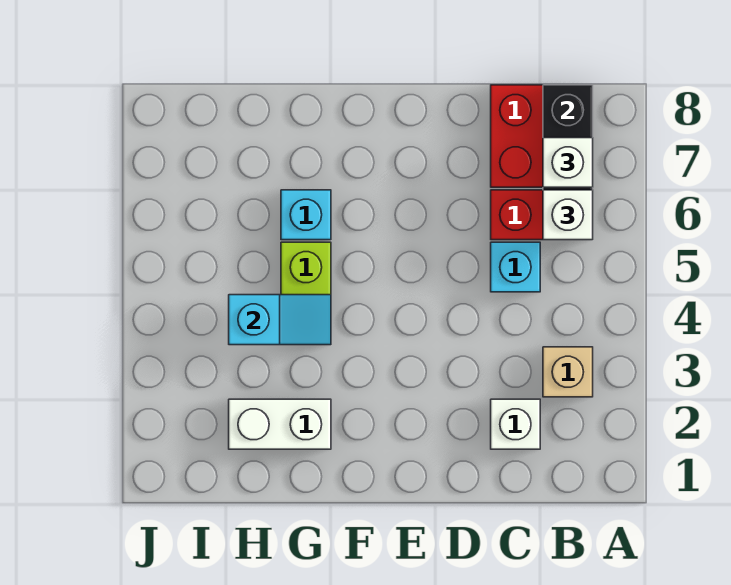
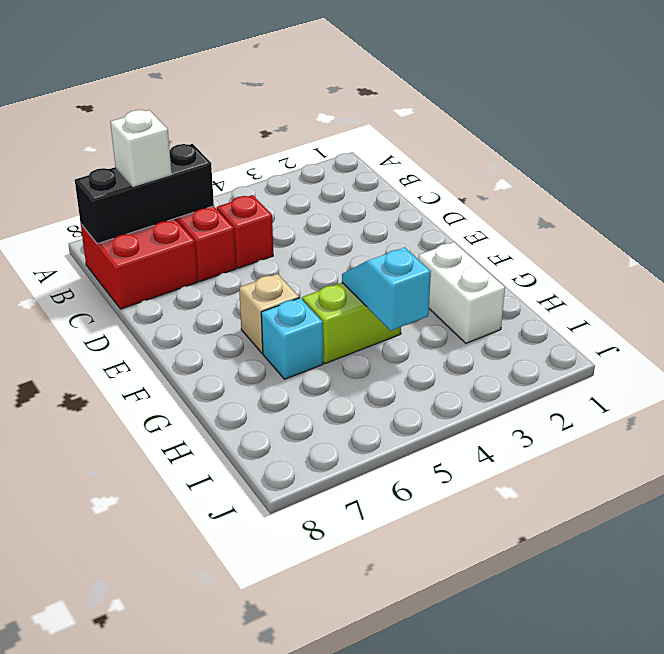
tan brick B3 level 1 -> tan brick F6 level 1
white brick B6 level 3 -> none
white brick C2 level 1 -> none
cyan brick C5 level 1 -> red brick C5 level 1

